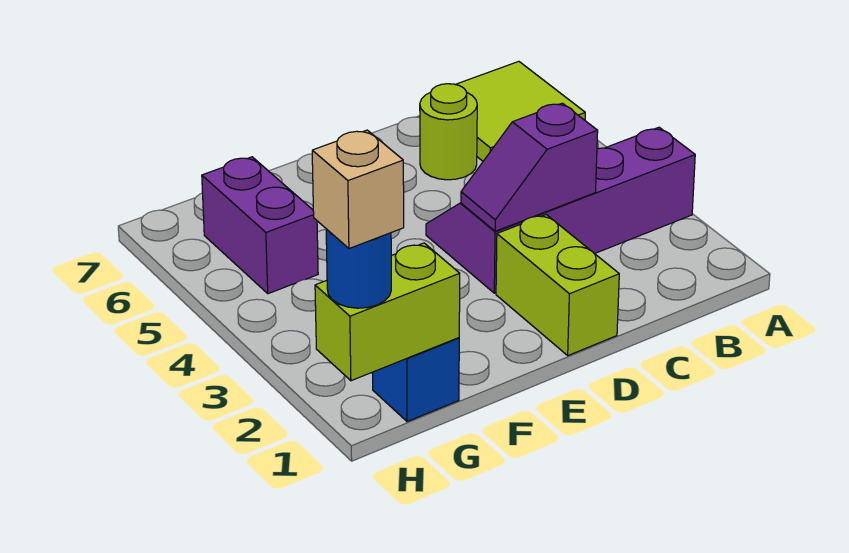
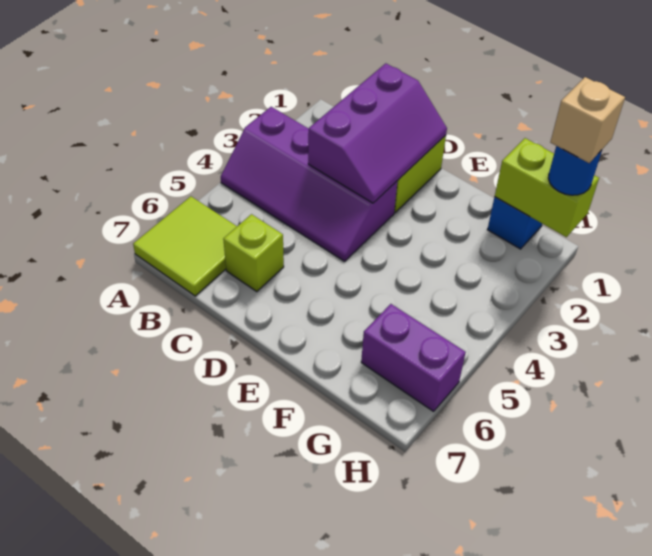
purple slope C3:D3 level 2 top C -> purple slope C1:D3 level 2 top C
lime round brick C6 level 1 -> lime brick C6 level 1
purple brick G5:G6 level 1 -> purple brick G6:H6 level 1

